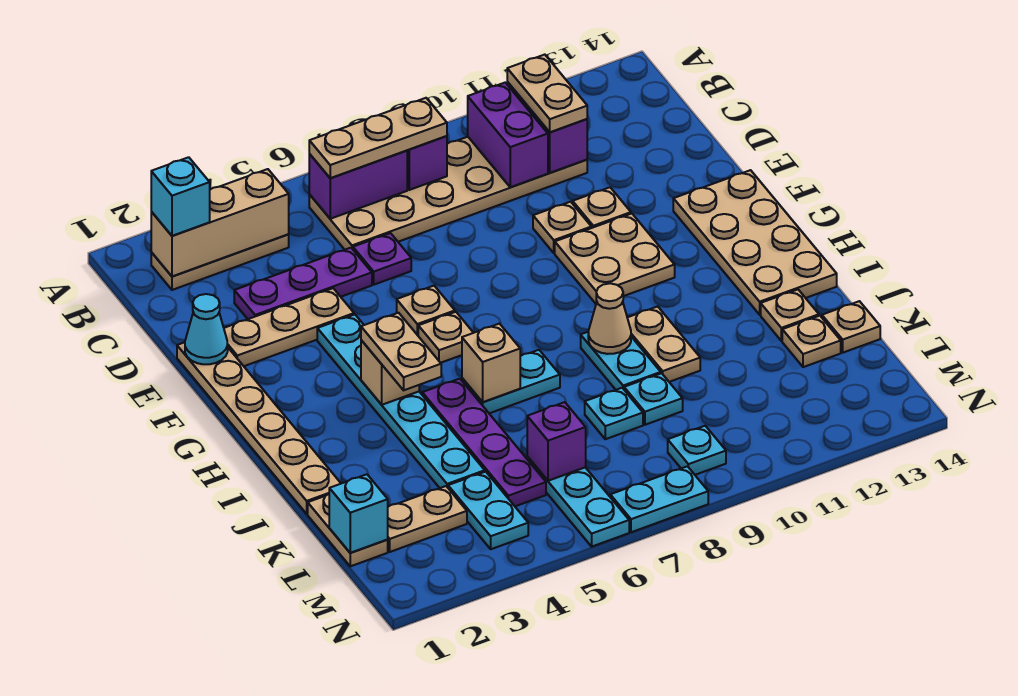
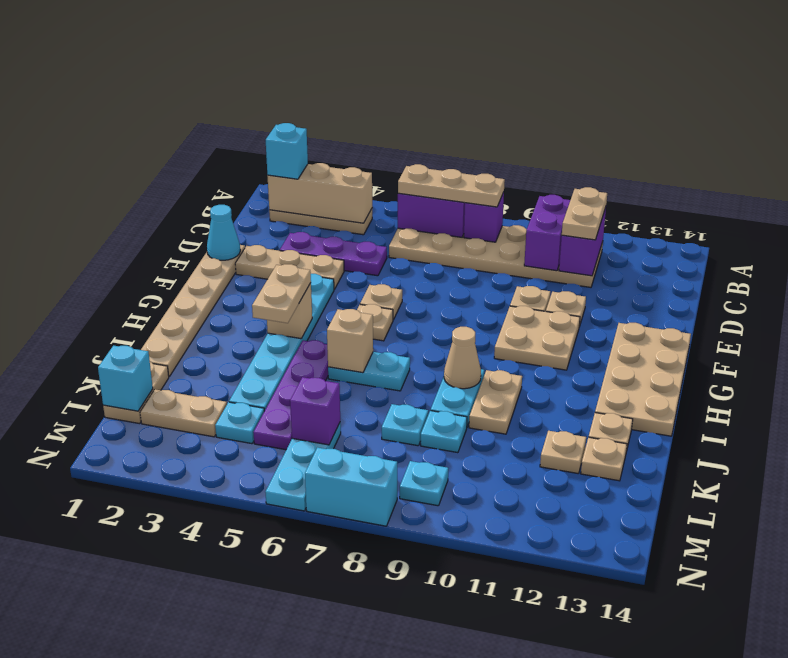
purple plate D6 level 1 -> none
tan plate K14 level 1 -> tan plate K12 level 1
cyan plate L4:M4 level 1 -> cyan plate L4 level 1
cyan plate N7:N8 level 1 -> cyan brick N7:N8 level 1

